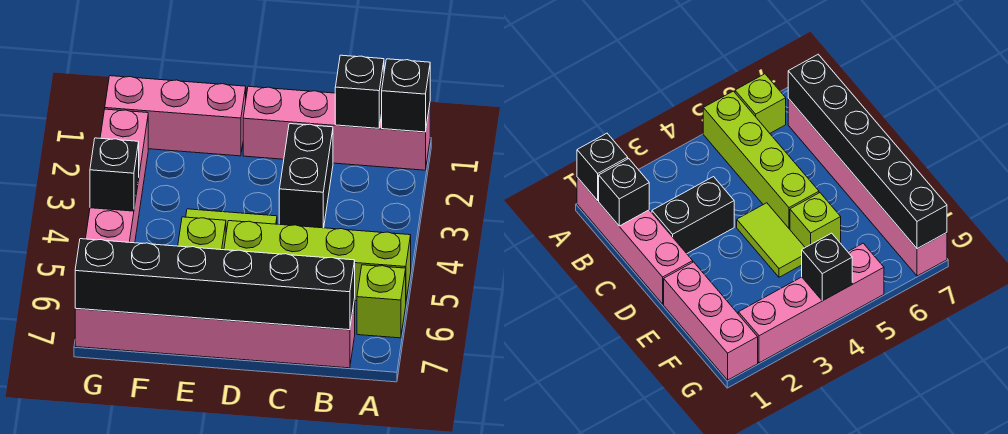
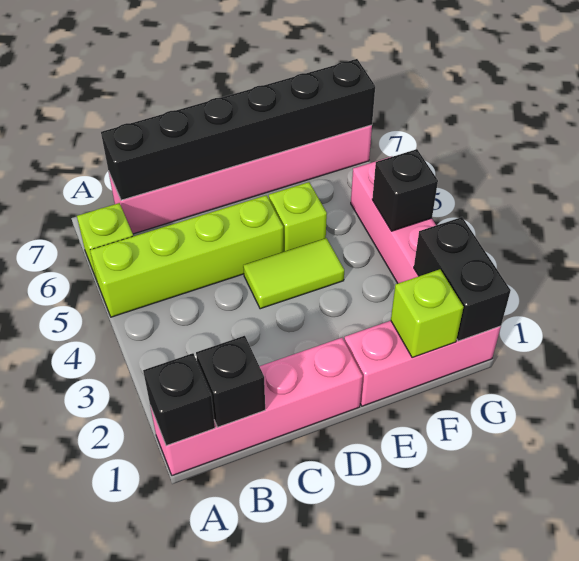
black brick C2:C3 level 1 -> black brick G1:G2 level 2
none -> lime brick F1 level 2

